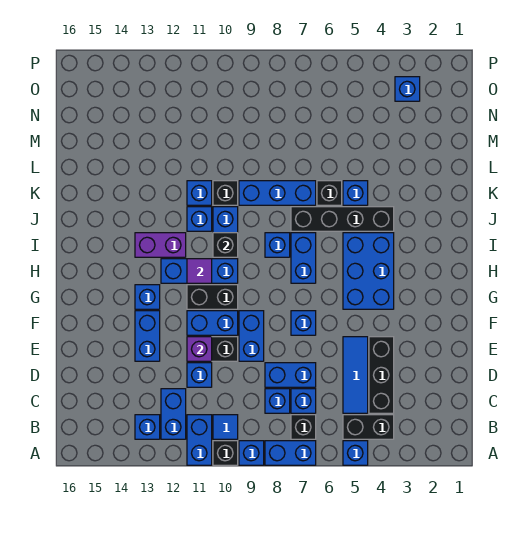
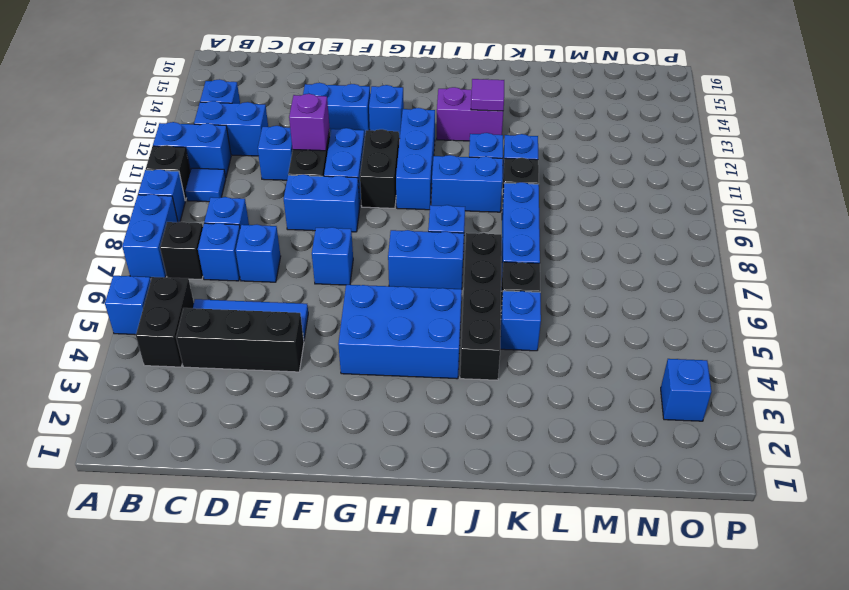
blue brick D7:D8 level 1 -> blue brick D7 level 1
purple tile H11 level 2 -> purple tile J13 level 2
black brick I10 level 2 -> none
purple brick I12:I13 level 1 -> purple brick I13:J13 level 1

